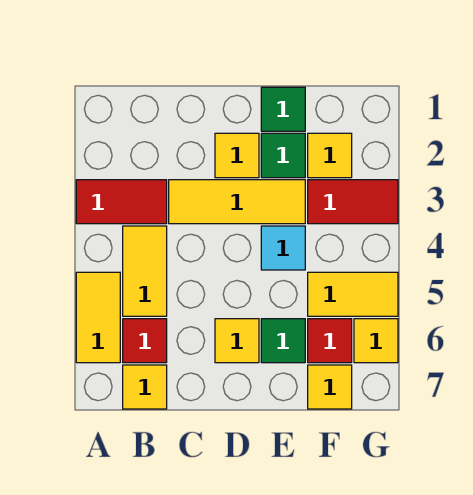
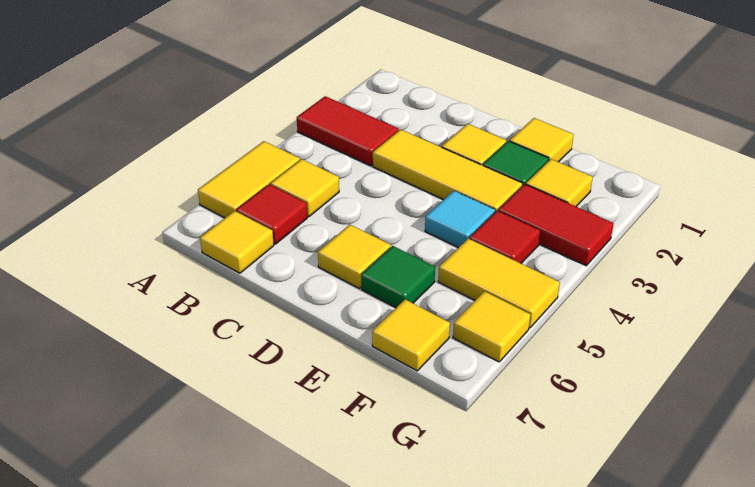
yellow tile B4:B5 level 1 -> yellow tile B5 level 1
green tile E1 level 1 -> yellow tile E1 level 1
red tile F6 level 1 -> red tile F4 level 1

